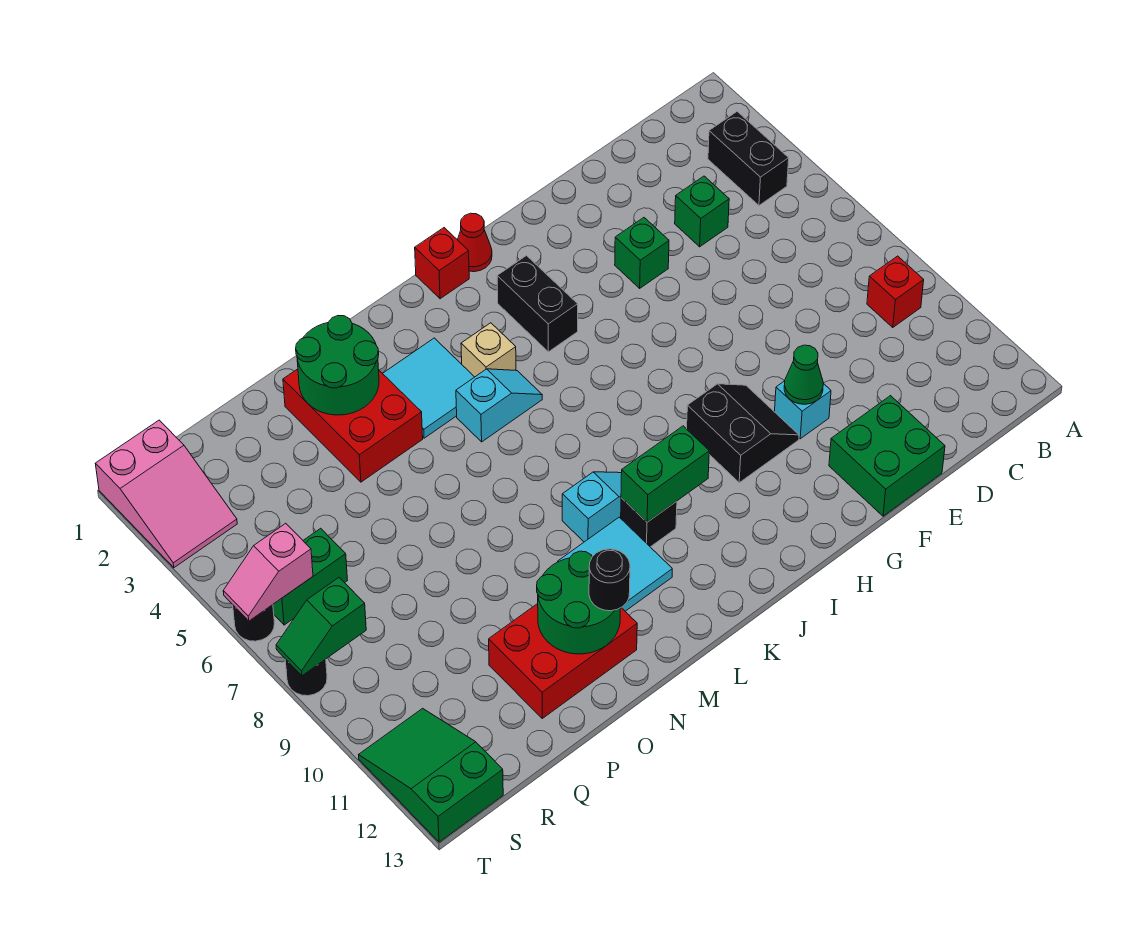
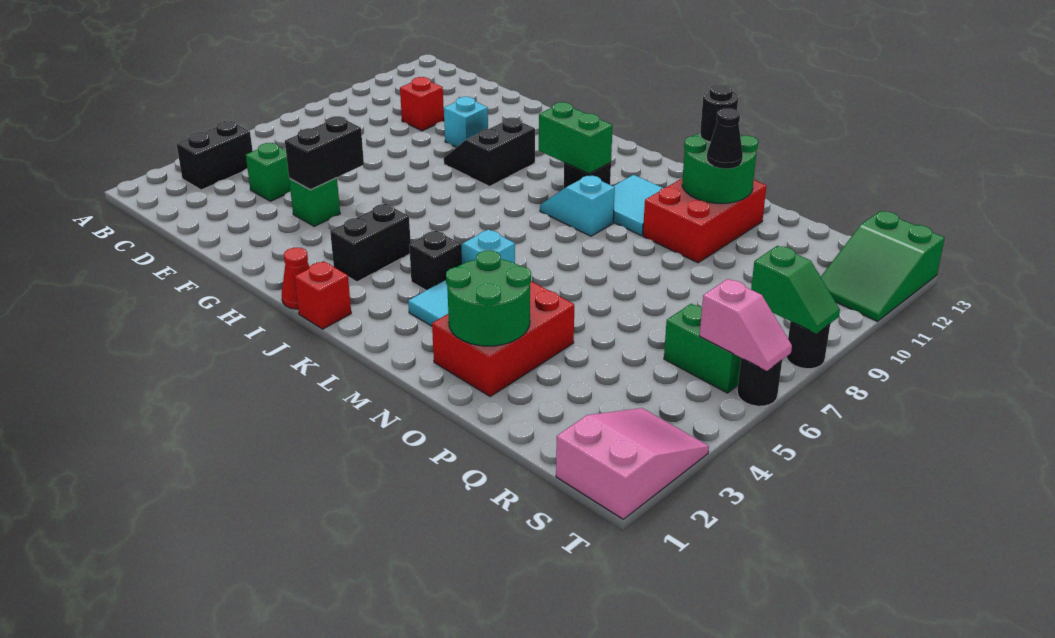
red brick B9 level 1 -> red brick D10 level 1
green brick E12:F13 level 1 -> none
none -> black brick F4:F5 level 2
green cone F10 level 2 -> none
tan brick K4 level 1 -> black brick K4 level 1
red brick N11:P12 level 1 -> red brick N10:O12 level 1
none -> black cone O11 level 3

